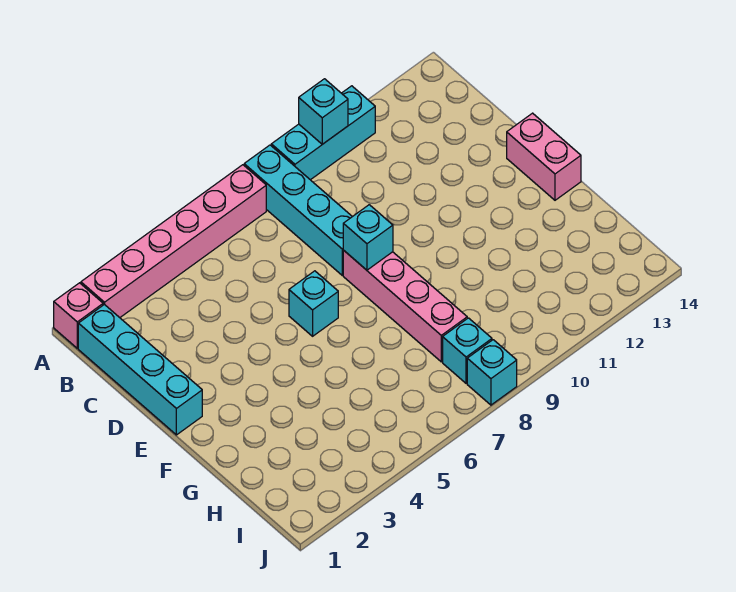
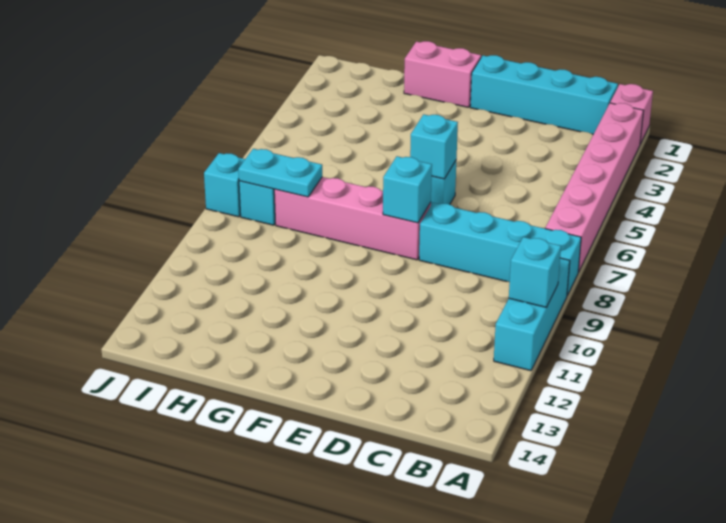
none -> cyan brick E6 level 2
pink brick E14:F14 level 1 -> pink brick F1:G1 level 1
none -> cyan plate H8:I8 level 2

